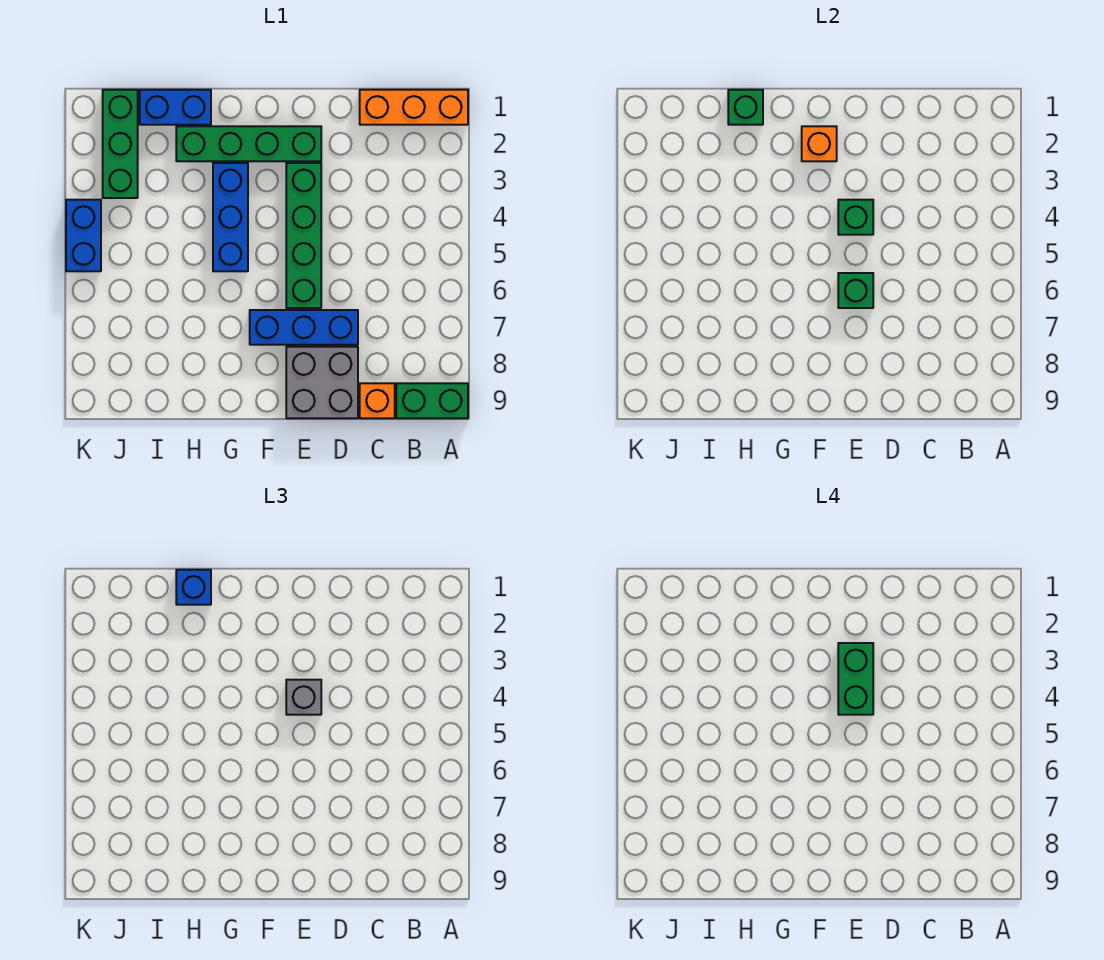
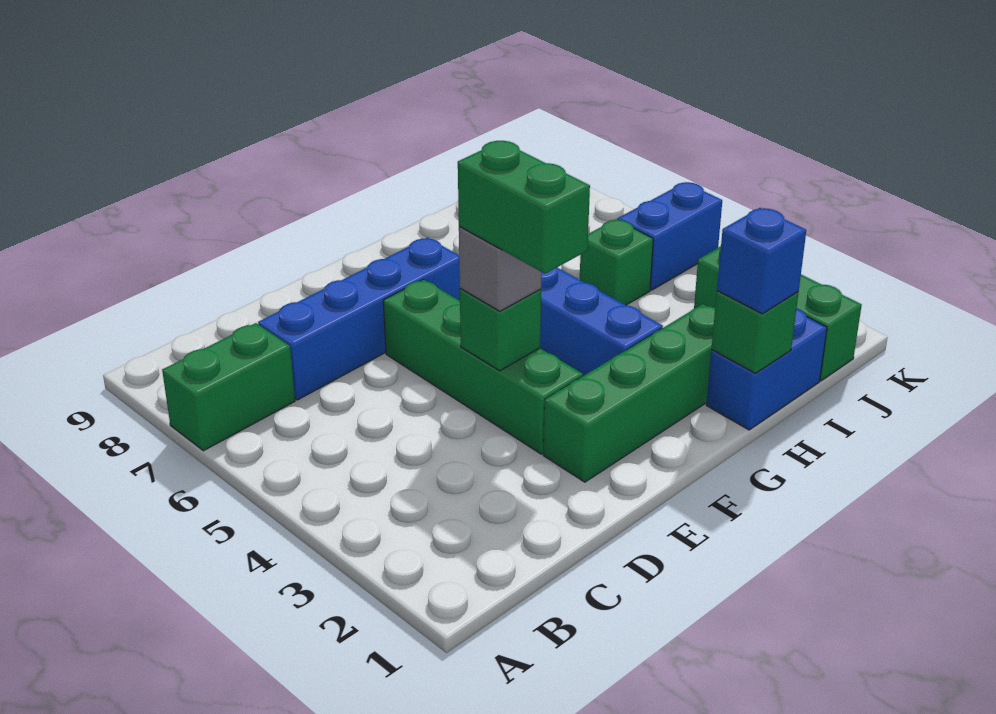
orange brick A1:C1 level 1 -> none
green brick A9:B9 level 1 -> green brick A7:B7 level 1
orange brick C9 level 1 -> none
blue brick D7:F7 level 1 -> blue brick C7:F7 level 1
grey brick D8:E9 level 1 -> none
green brick E6 level 2 -> green brick I5 level 1
orange brick F2 level 2 -> none
blue brick K4:K5 level 1 -> blue brick J5:K5 level 1

